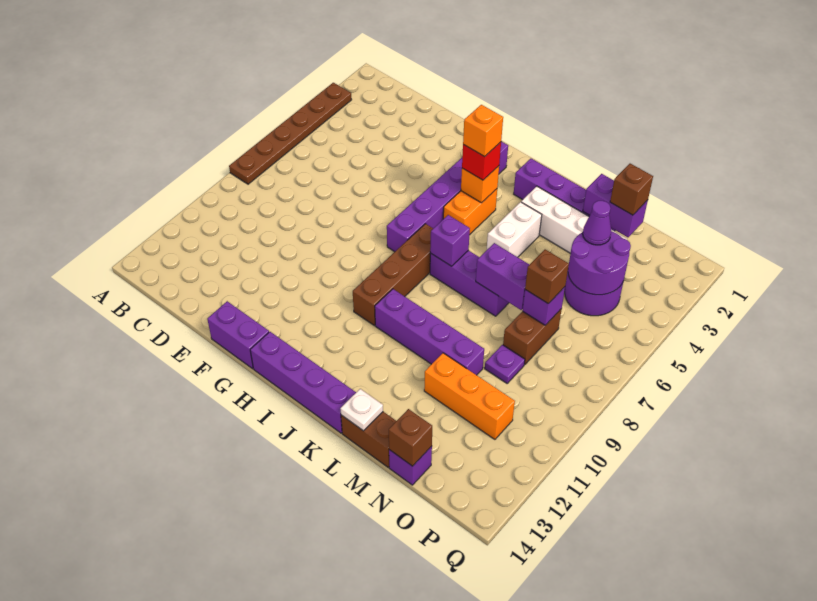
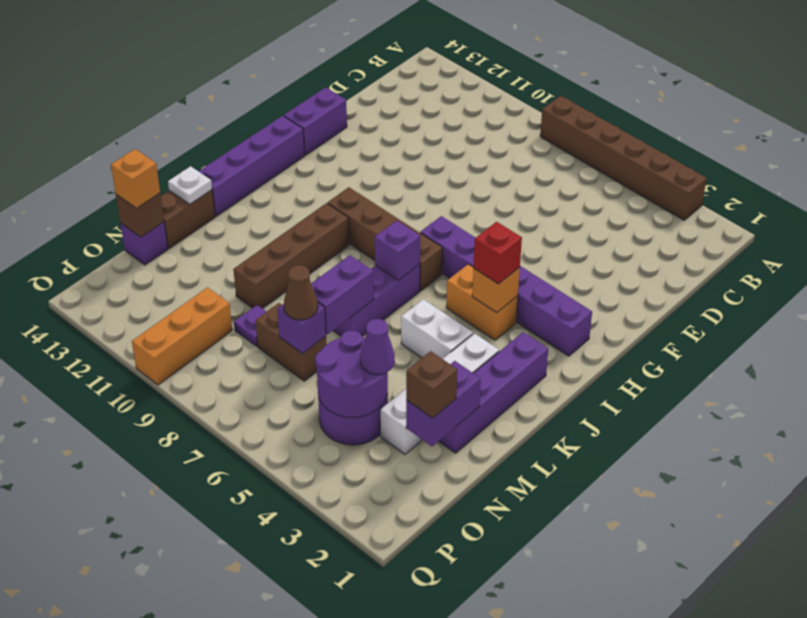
brown plate A3:A8 level 1 -> brown brick A3:A8 level 1
orange brick I4 level 4 -> orange brick N14 level 3
purple brick J10:M10 level 1 -> brown brick J10:M10 level 1
orange brick M11:O11 level 1 -> orange brick O10:Q10 level 1
brown brick N7 level 3 -> brown cone N7 level 3

